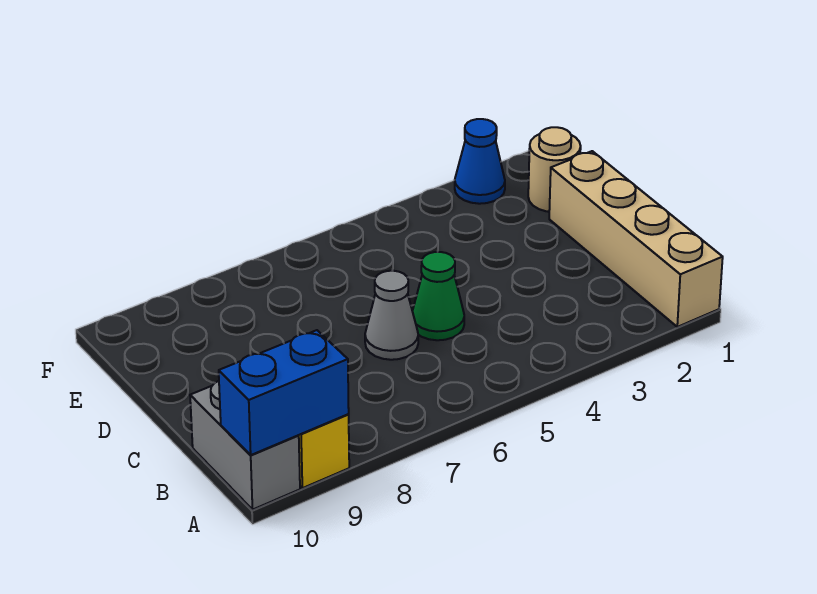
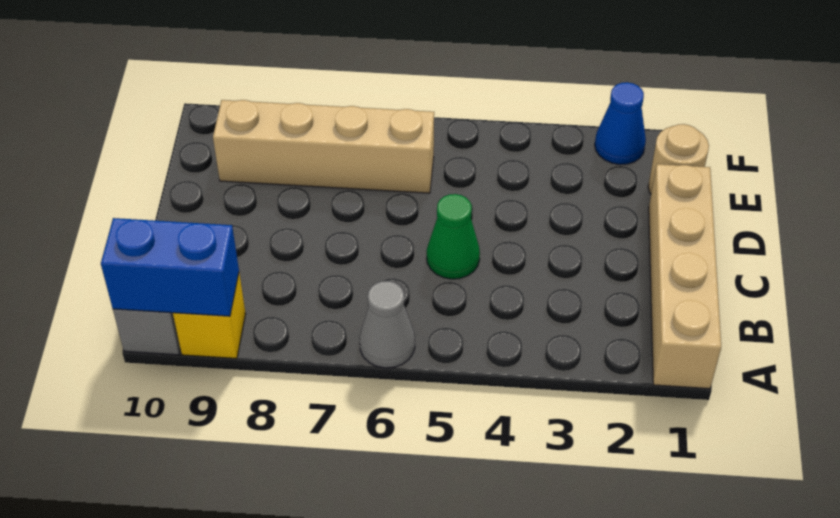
grey cone C6 level 1 -> grey cone A6 level 1
none -> tan brick E6:E9 level 1

